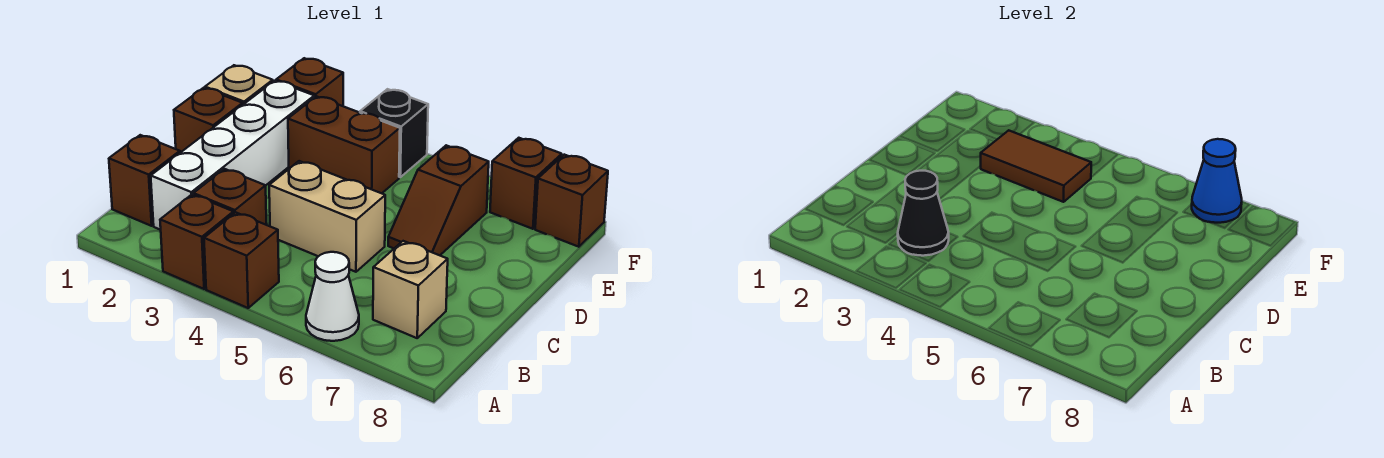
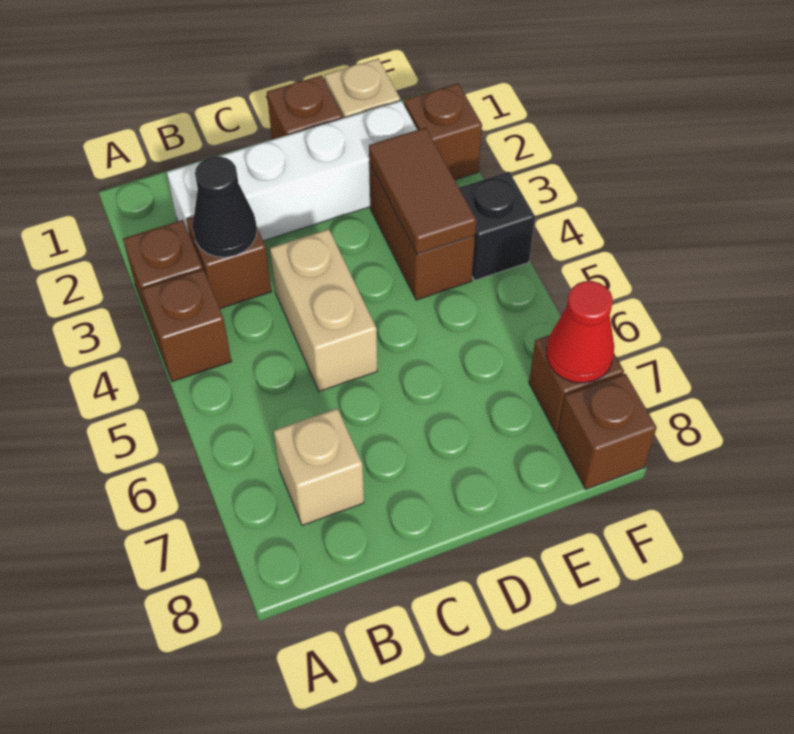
white cone A6 level 1 -> none
brown brick B1 level 1 -> none
brown slope D6:E6 level 1 top E -> none
blue cone F7 level 2 -> red cone F7 level 2

